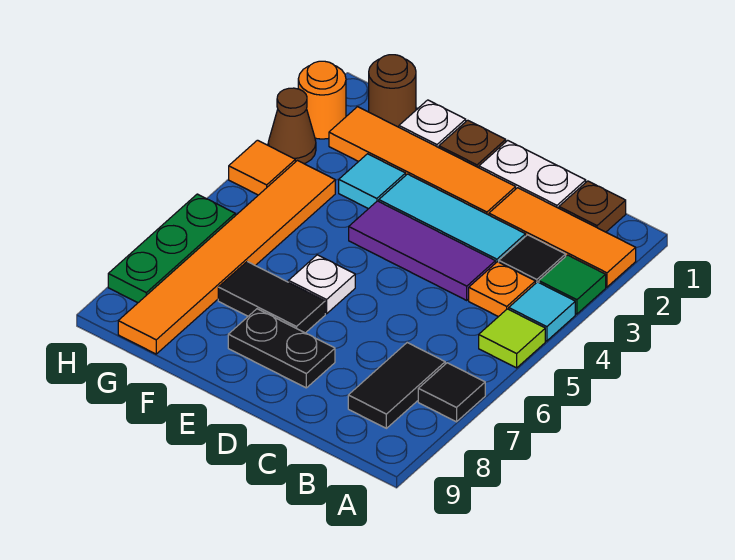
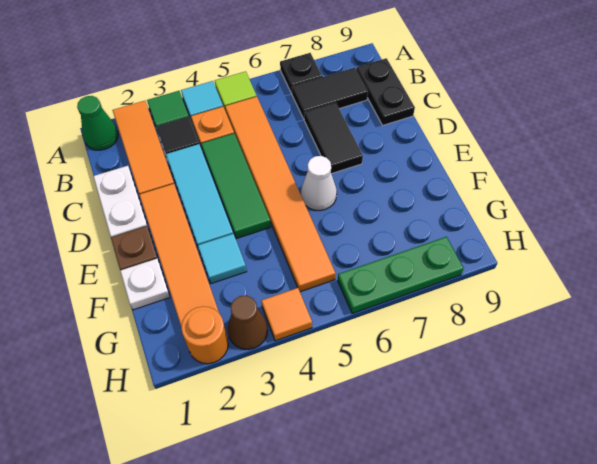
none -> green cone A1 level 1
black tile A7 level 1 -> black plate A7 level 1
brown plate B1 level 1 -> none
purple tile C4:E4 level 1 -> green tile C4:E4 level 1
black plate D8:E8 level 1 -> black plate B9:C9 level 1
white plate E6 level 1 -> white cone E6 level 1
black tile E7:F7 level 1 -> black tile C7:D7 level 1
brown round brick G1 level 1 -> none
orange tile G4:G9 level 1 -> orange tile B5:G5 level 1

